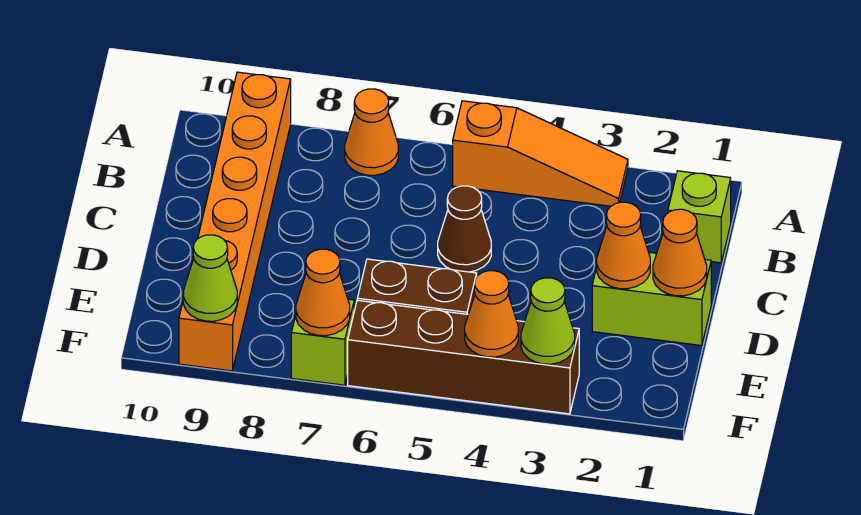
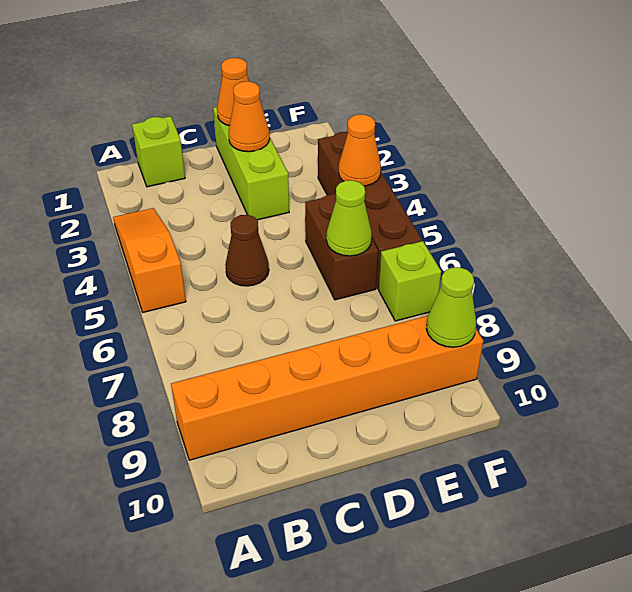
orange cone A7 level 1 -> none
lime brick D1:D2 level 1 -> lime brick D1:D3 level 1
lime cone F3 level 2 -> lime cone E6 level 2
orange cone F7 level 2 -> none

